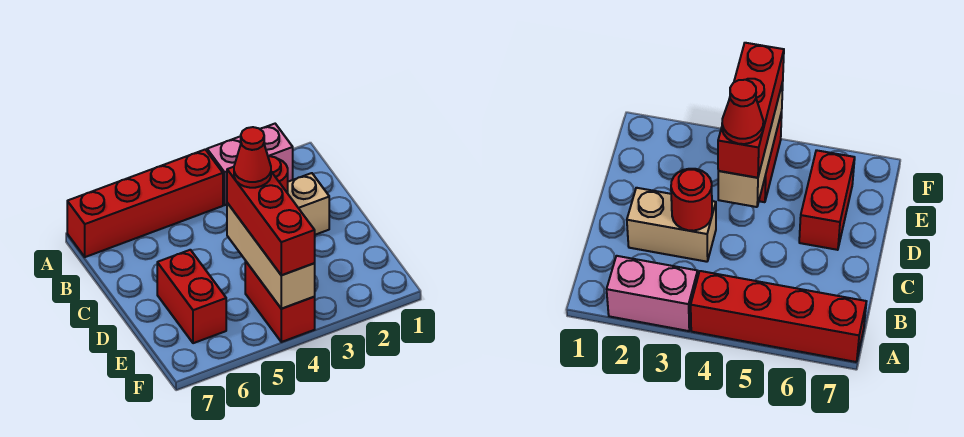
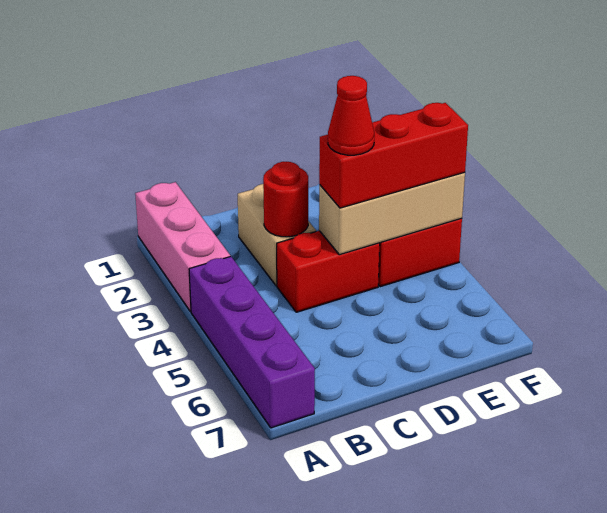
pink brick A2:A3 level 1 -> pink brick A1:A3 level 1
red brick A4:A7 level 1 -> purple brick A4:A7 level 1
red brick D6:E6 level 1 -> red brick C4:D4 level 1

